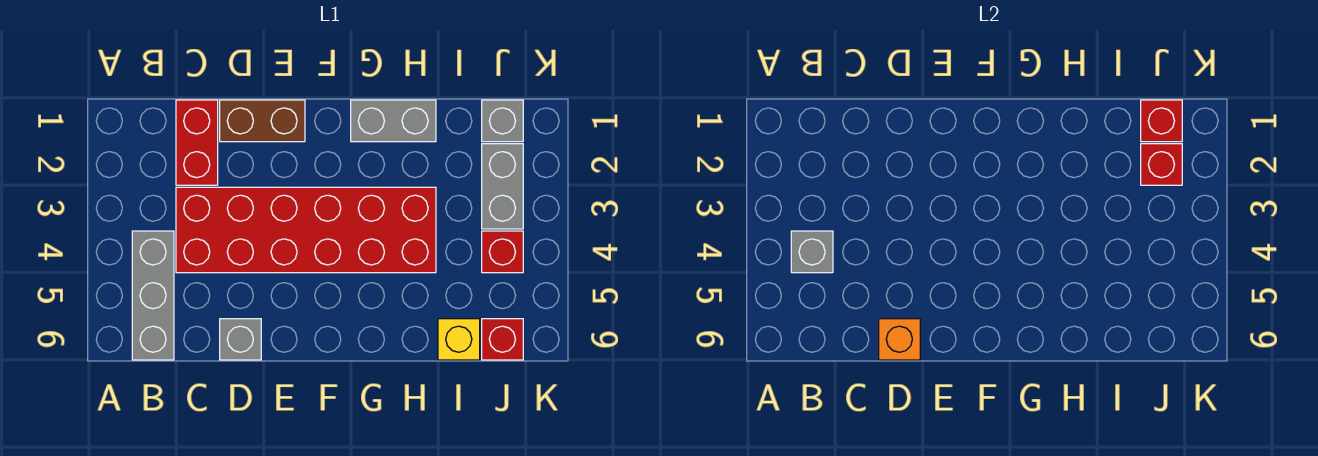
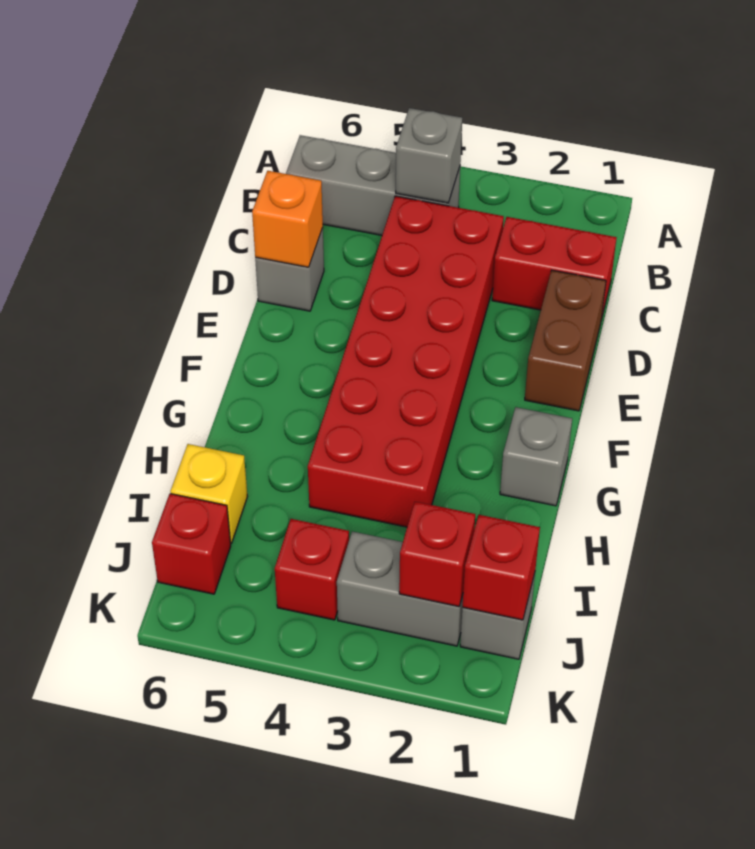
grey brick G1:H1 level 1 -> grey brick G1 level 1

